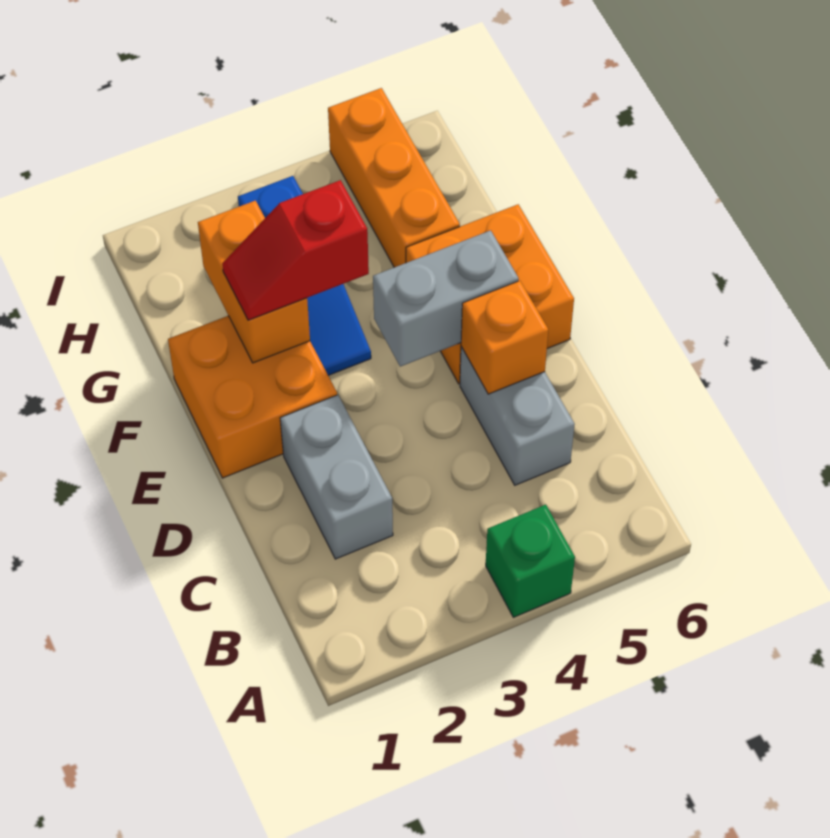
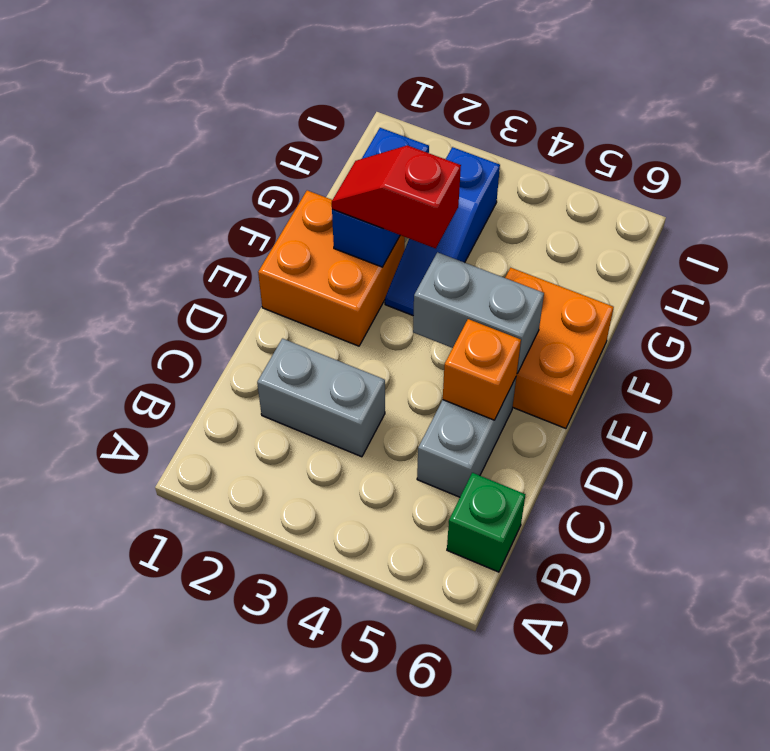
green brick A4 level 1 -> green brick B6 level 1
grey brick C2:D2 level 1 -> grey brick C2:C3 level 1
orange brick F2:G2 level 2 -> blue brick F2:G2 level 2
orange brick G5:I5 level 1 -> none

